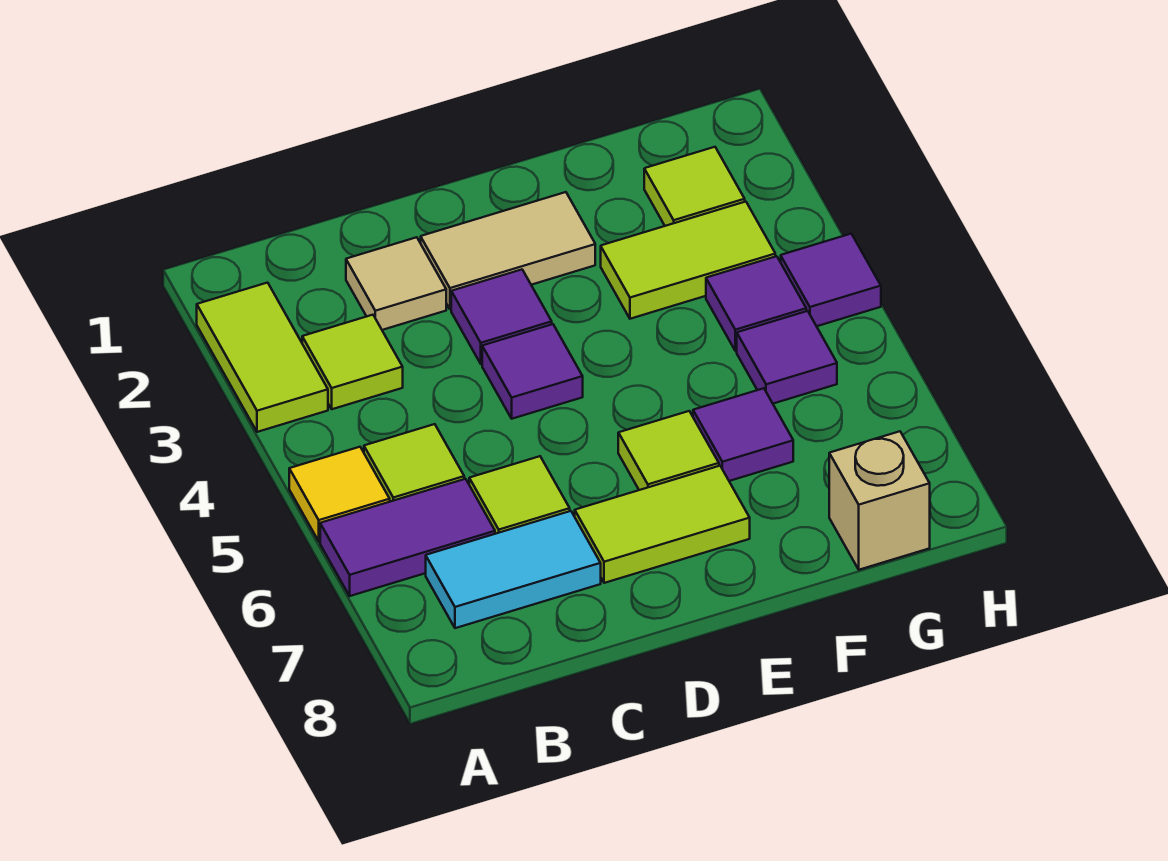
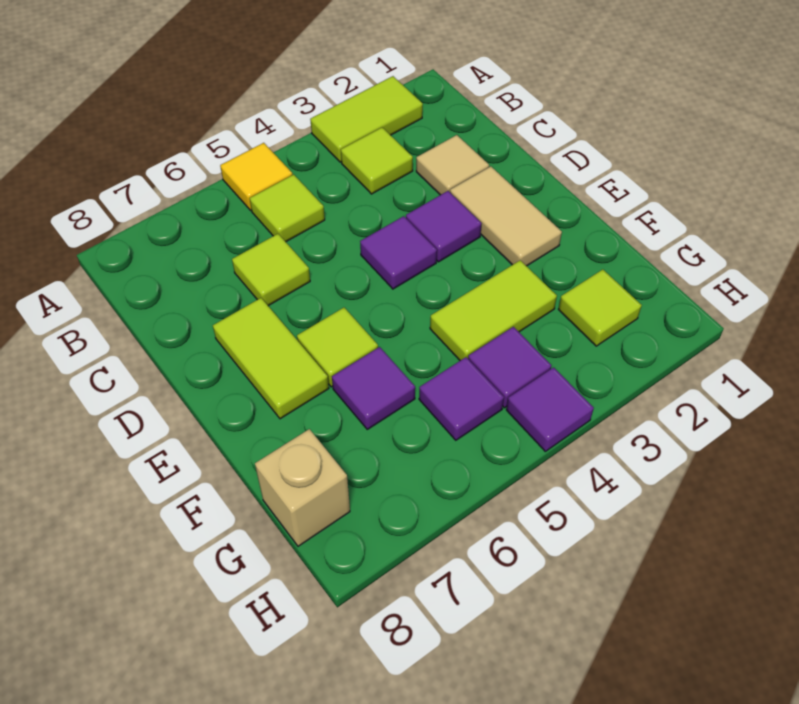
purple tile A6:B6 level 1 -> none
cyan tile B7:C7 level 1 -> none
lime tile F3:G3 level 1 -> lime tile F3:F4 level 1

